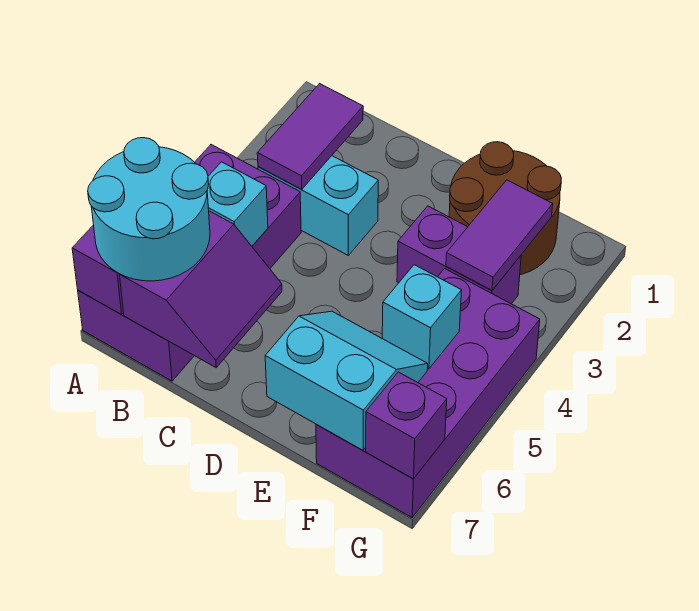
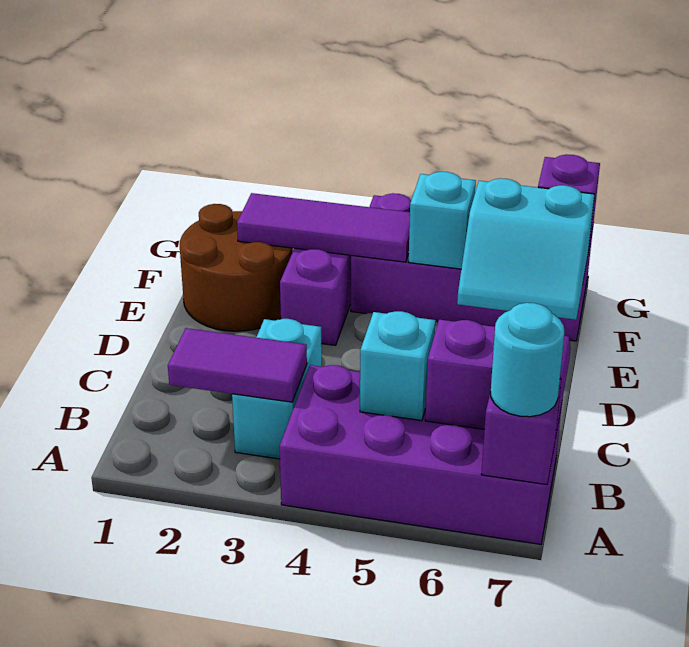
cyan round brick A6:B7 level 3 -> cyan round brick A7 level 3
cyan slope E6:F7 level 2 top 7 -> cyan slope E6:F7 level 2 top F
purple tile F2:F3 level 2 -> purple tile F2:F4 level 2

